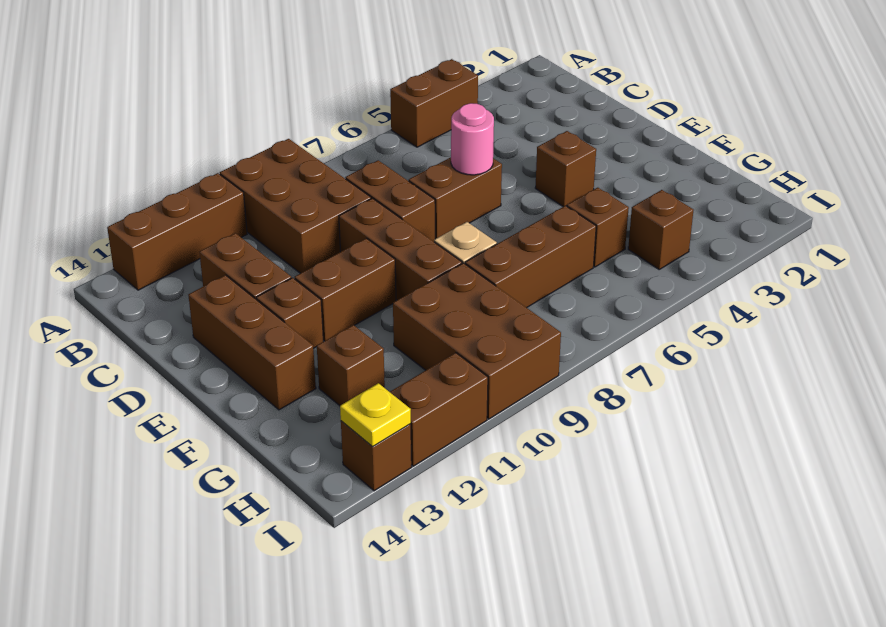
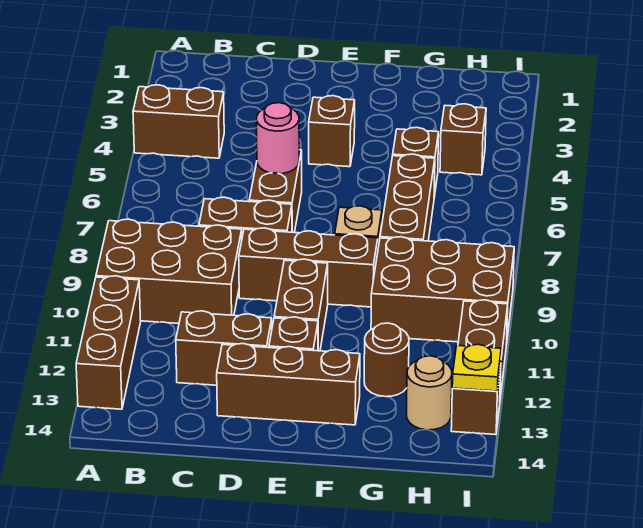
brown brick A4:A5 level 1 -> brown brick A4:B4 level 1
brown brick G12 level 1 -> brown round brick G12 level 1
none -> tan round brick H13 level 1

